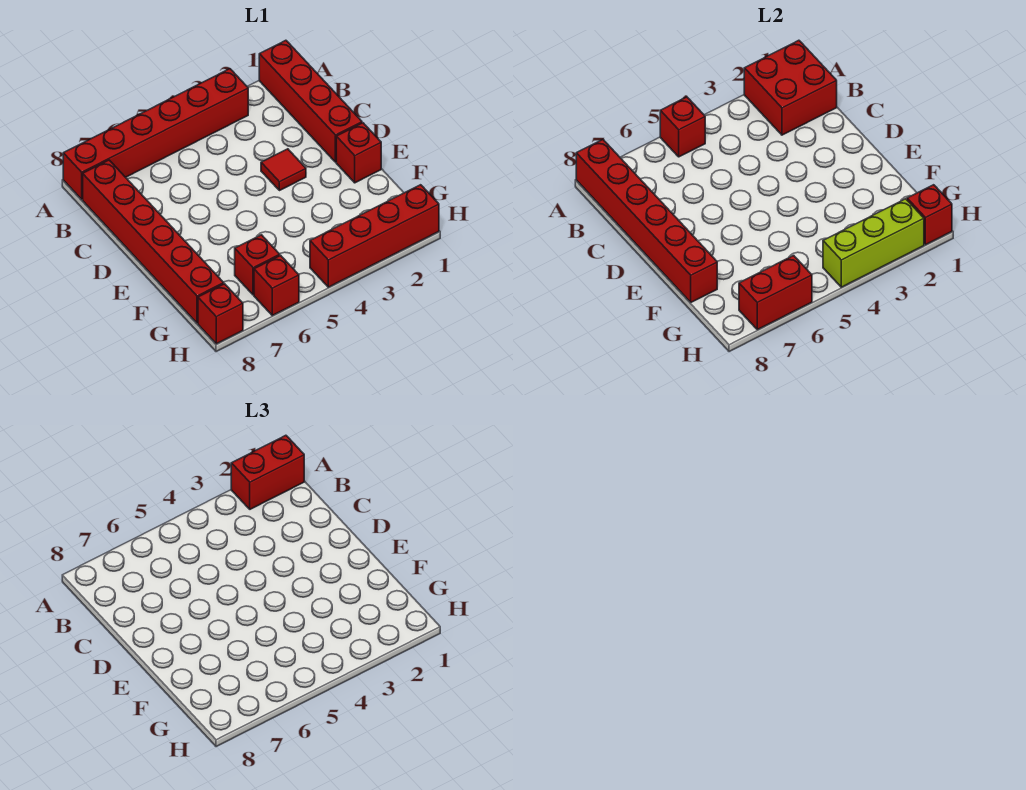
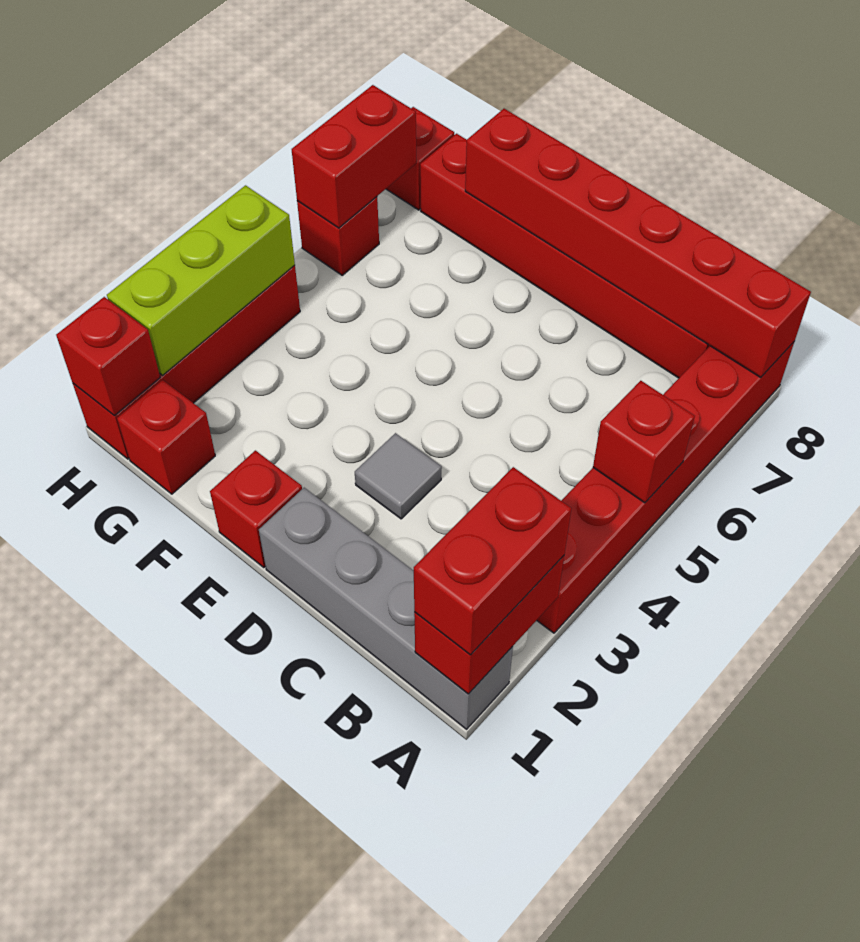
red brick A1:D1 level 1 -> grey brick A1:D1 level 1
red brick A1:B2 level 2 -> red brick A1:A2 level 2
red tile D3 level 1 -> grey tile D3 level 1
red brick G6 level 1 -> red brick G1 level 1

